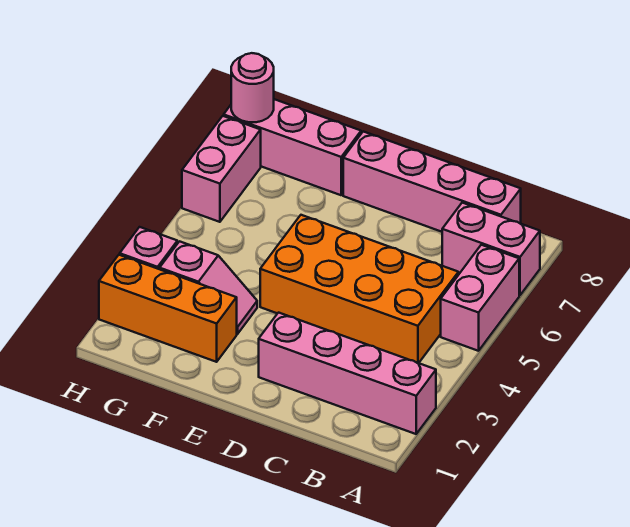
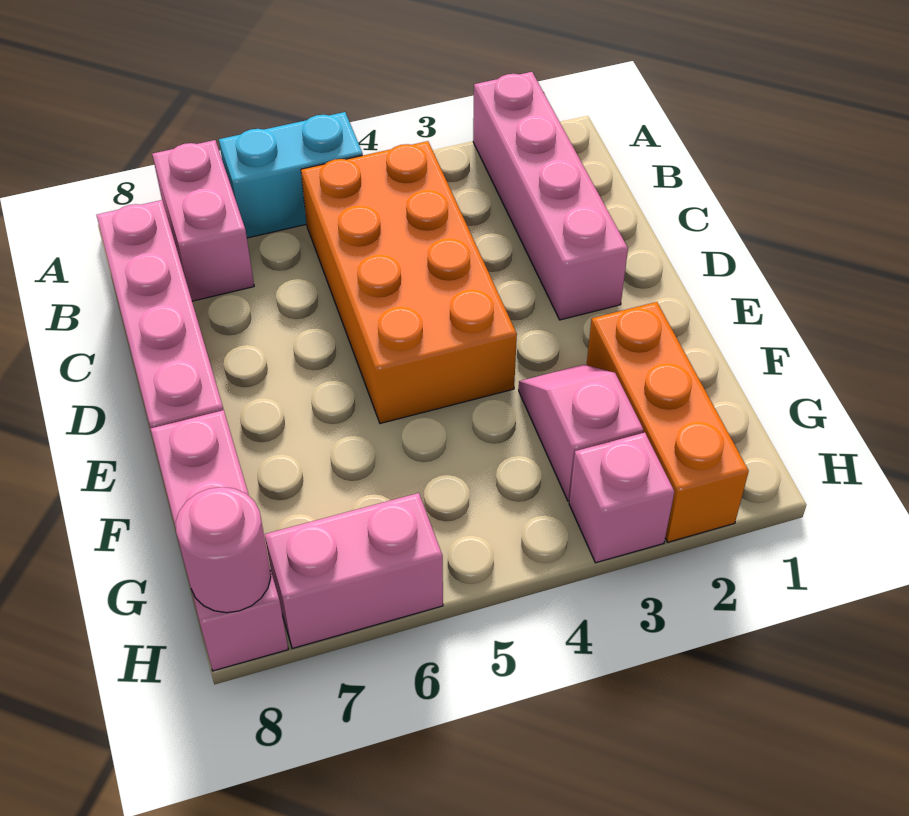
pink brick A5:A6 level 1 -> cyan brick A5:A6 level 1

